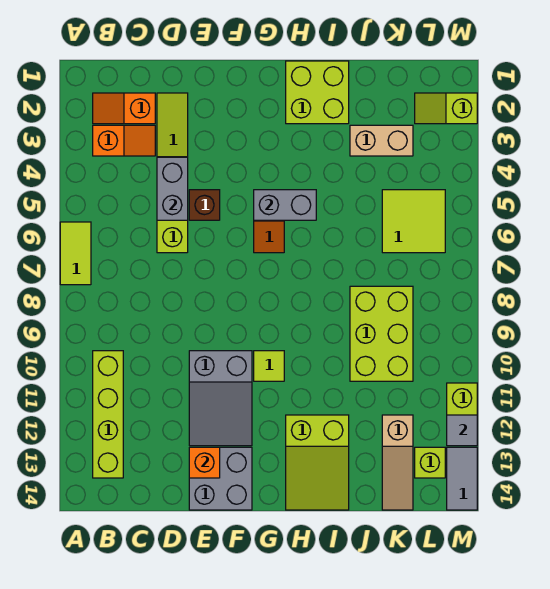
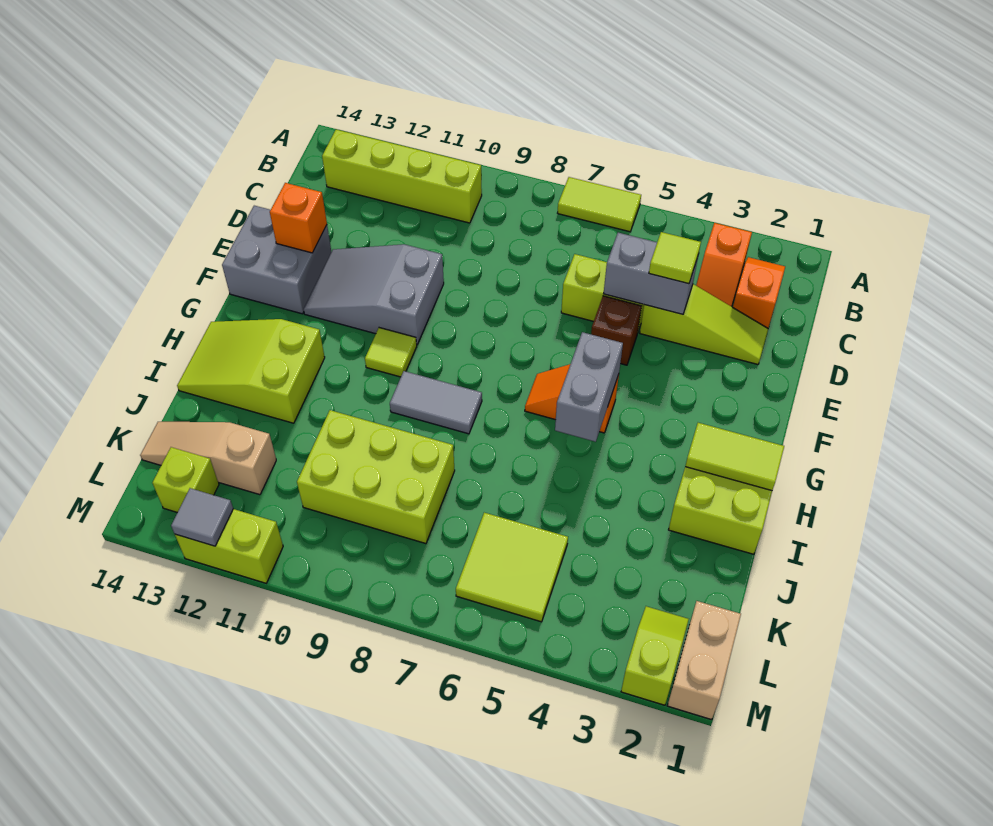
none -> lime tile D4 level 3
none -> lime tile H1:H2 level 2
tan brick J3:K3 level 1 -> tan brick L1:M1 level 1
grey tile M13:M14 level 1 -> grey tile H8:H9 level 1

